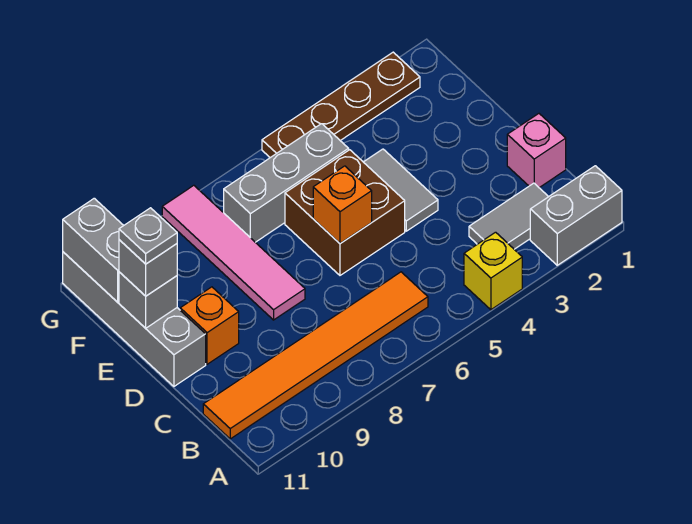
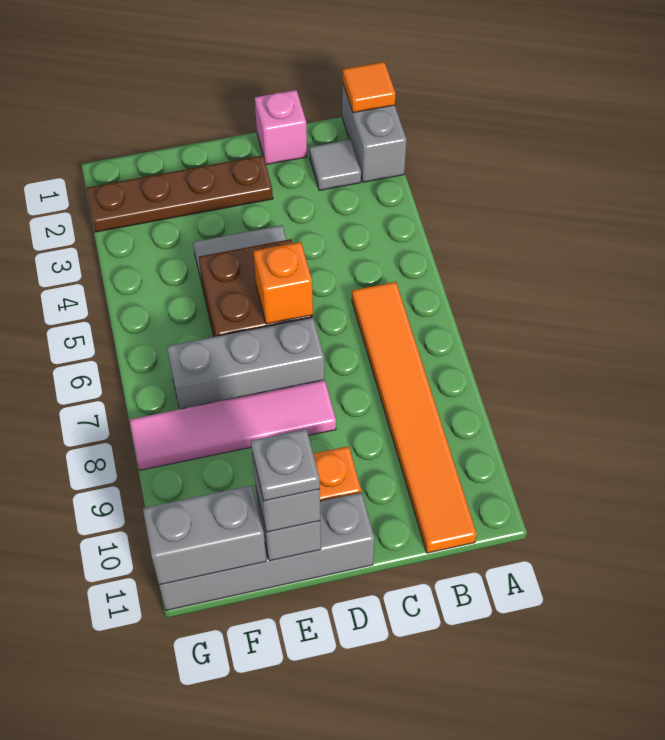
none -> orange tile A1 level 2
yellow brick A4 level 1 -> none
grey tile B2:B3 level 1 -> grey tile B2 level 1
grey brick F5:F7 level 1 -> grey brick D7:F7 level 1
brown plate G2:G5 level 1 -> brown plate D2:G2 level 1

